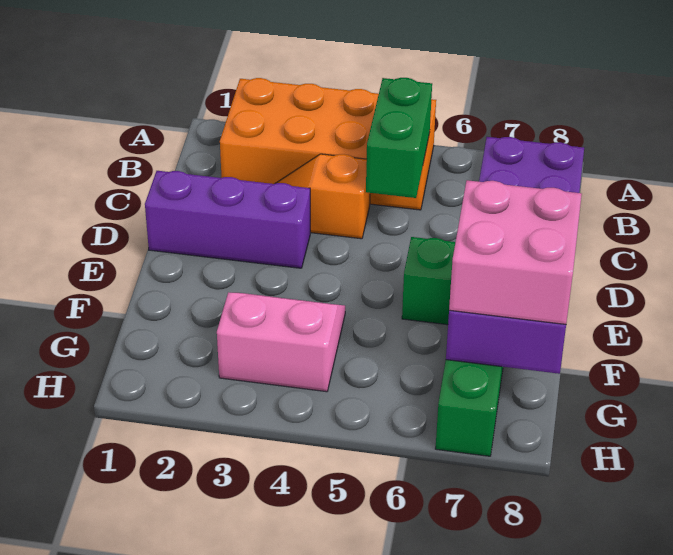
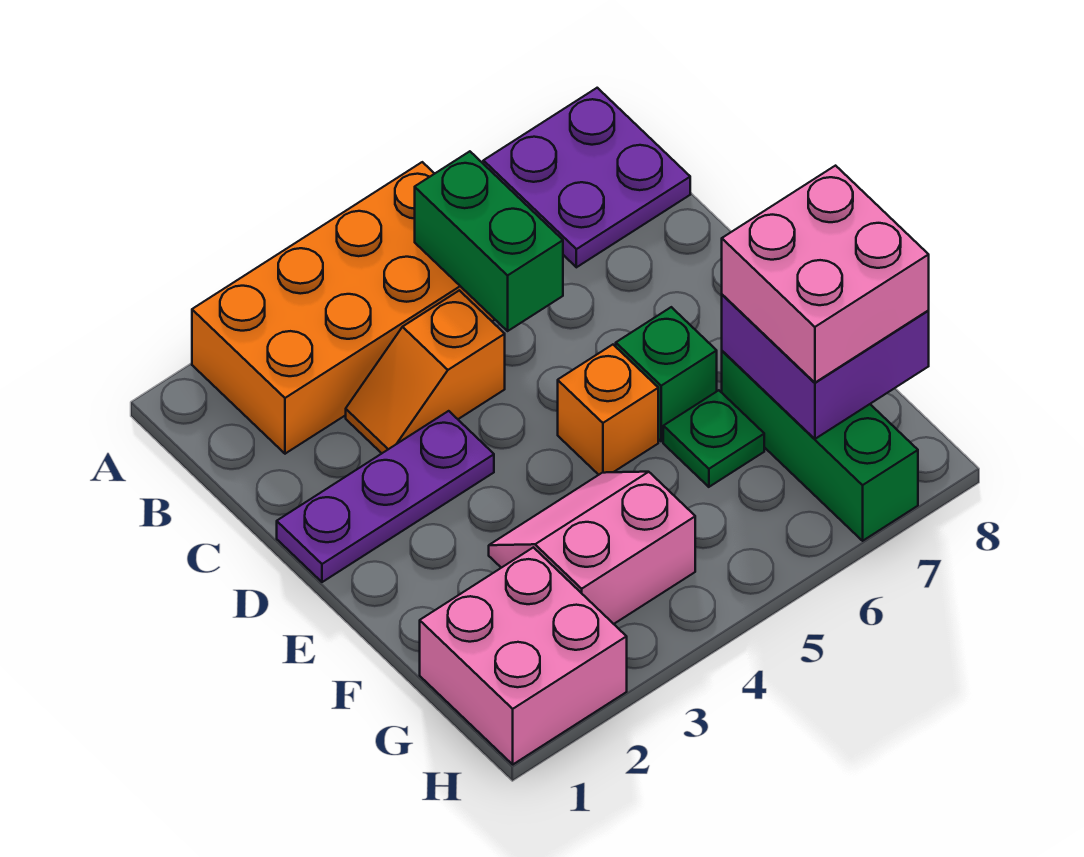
purple brick D1:D3 level 1 -> purple plate D1:D3 level 1
none -> orange brick E5 level 1
none -> green plate F6 level 1
none -> pink brick G1:H2 level 1

